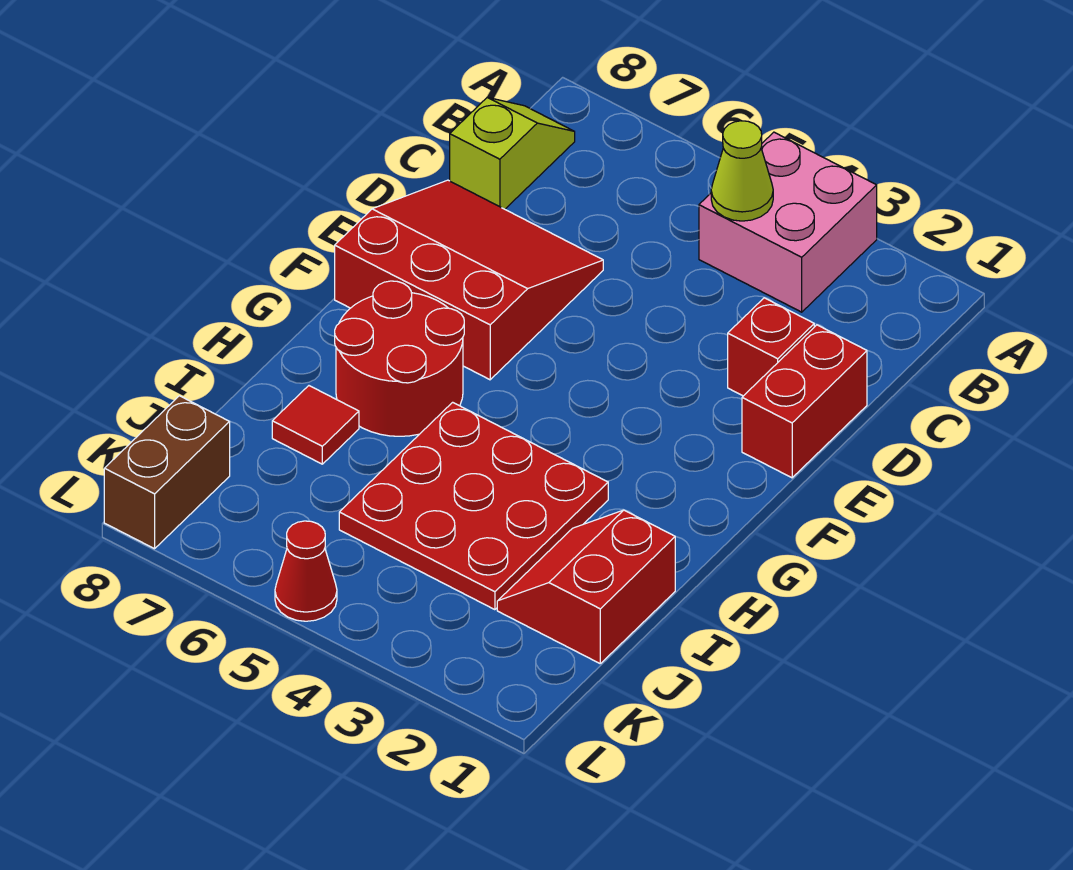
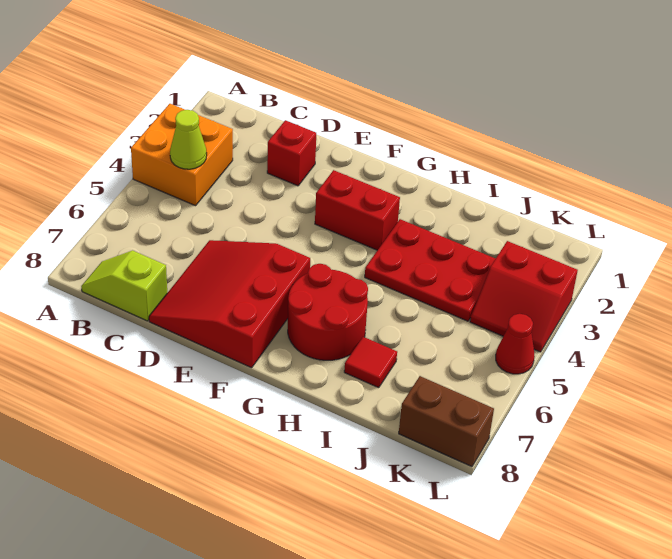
pink brick A3:B4 level 1 -> orange brick A3:B4 level 1
red brick D1:E1 level 1 -> red brick F3:G3 level 1
red plate H3:J5 level 1 -> red plate H3:J4 level 1
red slope I1:J2 level 1 top 1 -> red slope K3:L4 level 1 top 3

